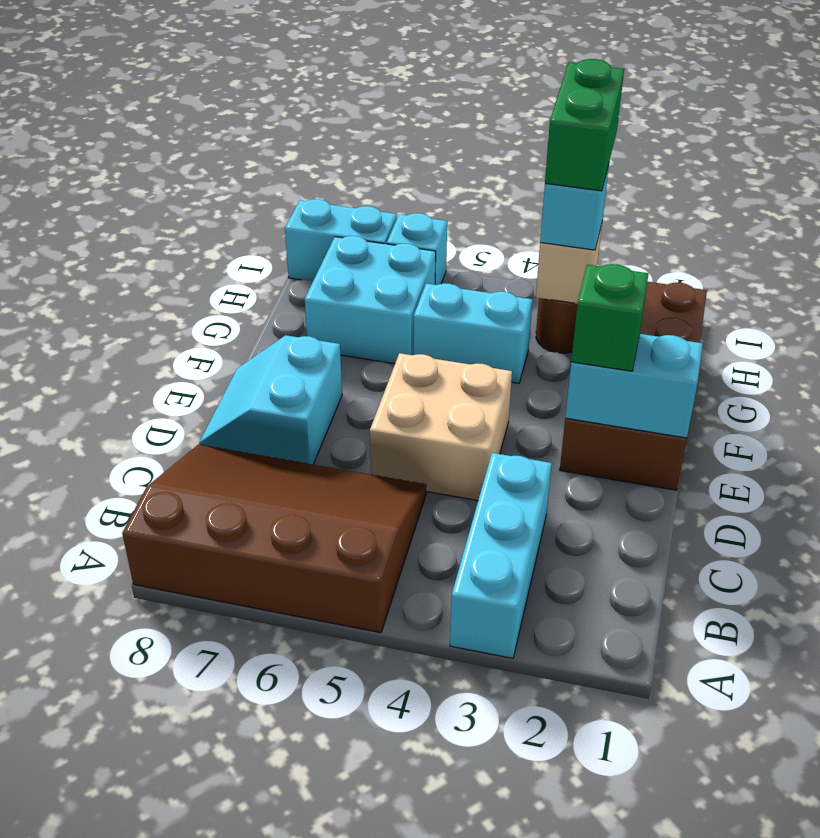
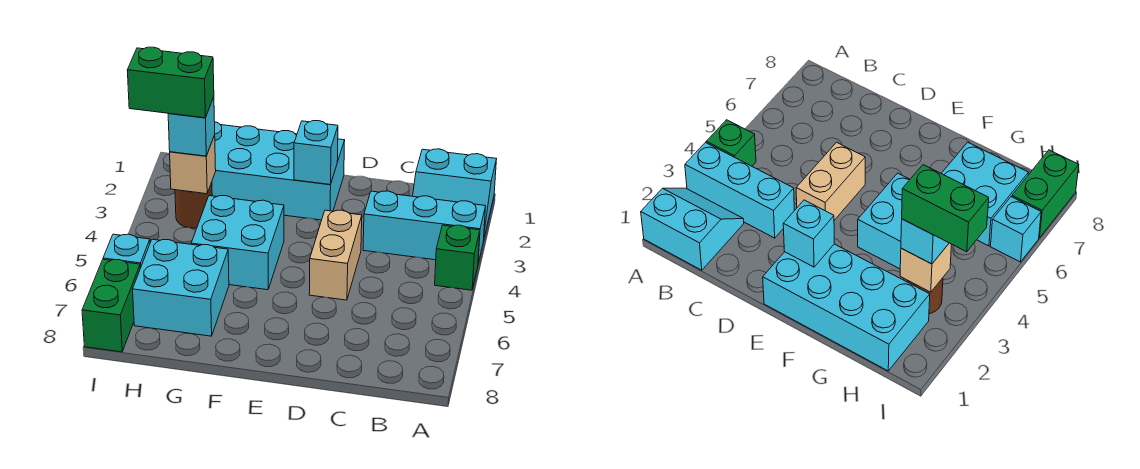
brown slope A5:C8 level 1 top A -> none
tan brick D4:E5 level 1 -> tan brick D4:D5 level 1
cyan slope D7:E8 level 1 top 7 -> cyan slope A1:B2 level 1 top 1
brown brick E1:H2 level 1 -> cyan brick E1:H2 level 1
cyan brick E1:E2 level 2 -> cyan brick E2 level 2
green brick E2 level 3 -> green brick A4 level 1
cyan brick G4:G5 level 1 -> cyan brick F4:G5 level 1
cyan brick I7:I8 level 1 -> green brick I7:I8 level 1

